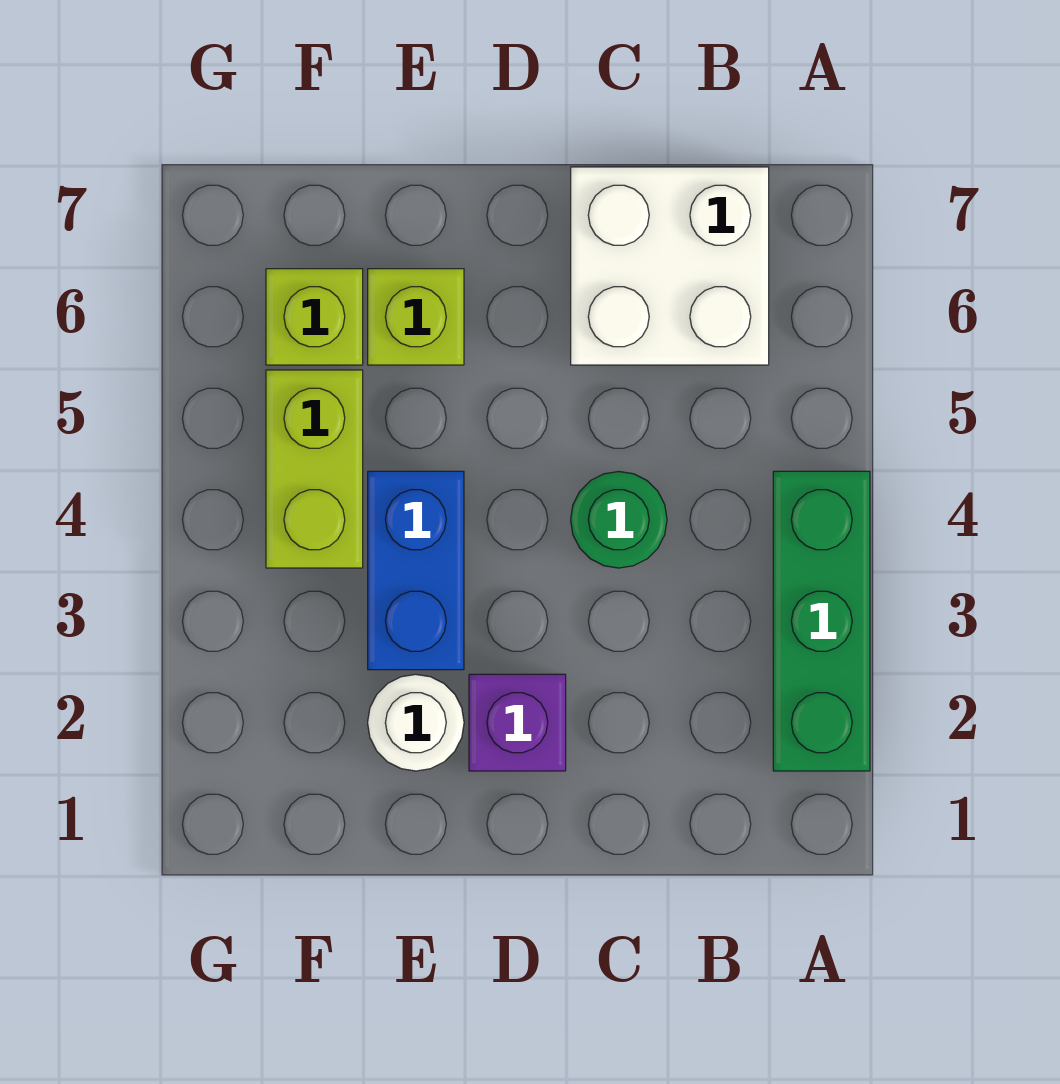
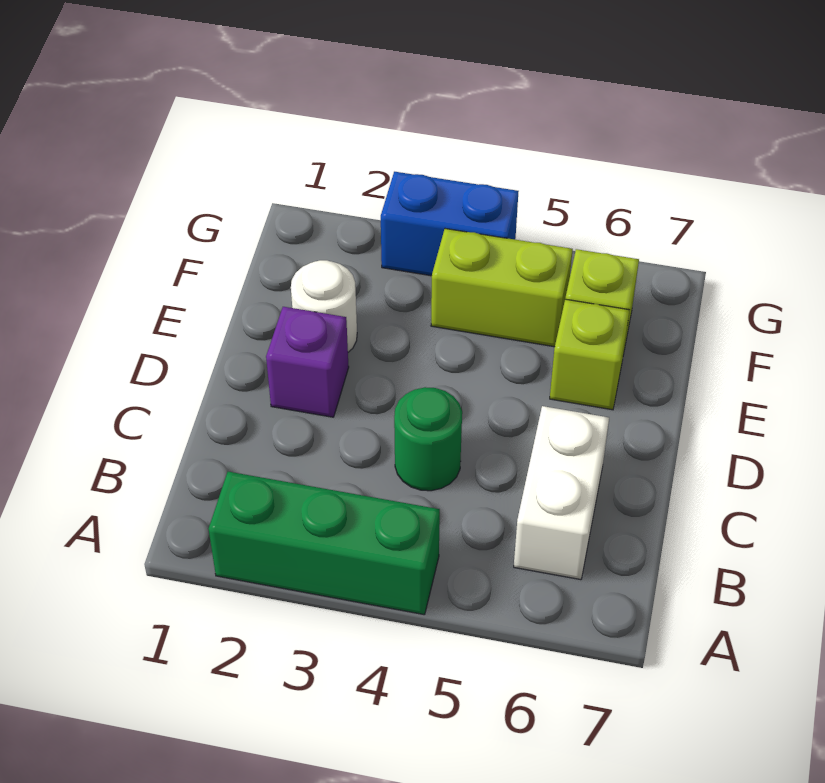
white brick B6:C7 level 1 -> white brick B6:C6 level 1
blue brick E3:E4 level 1 -> blue brick G3:G4 level 1

